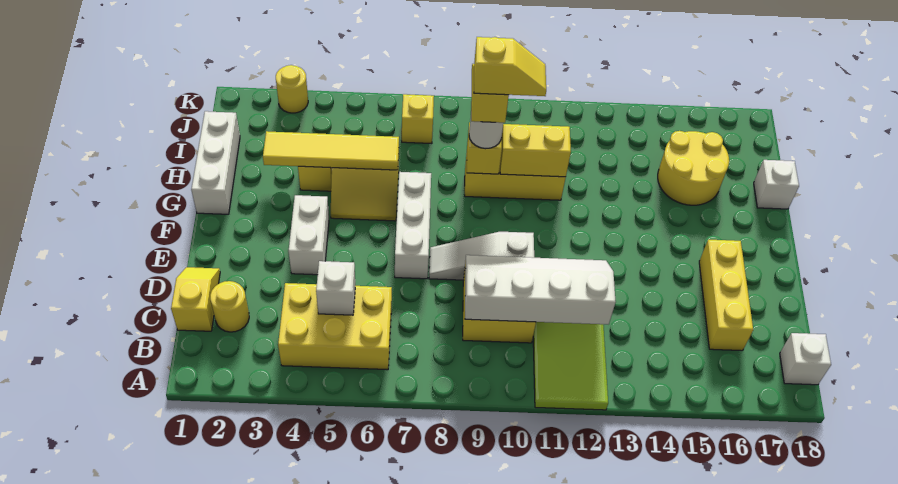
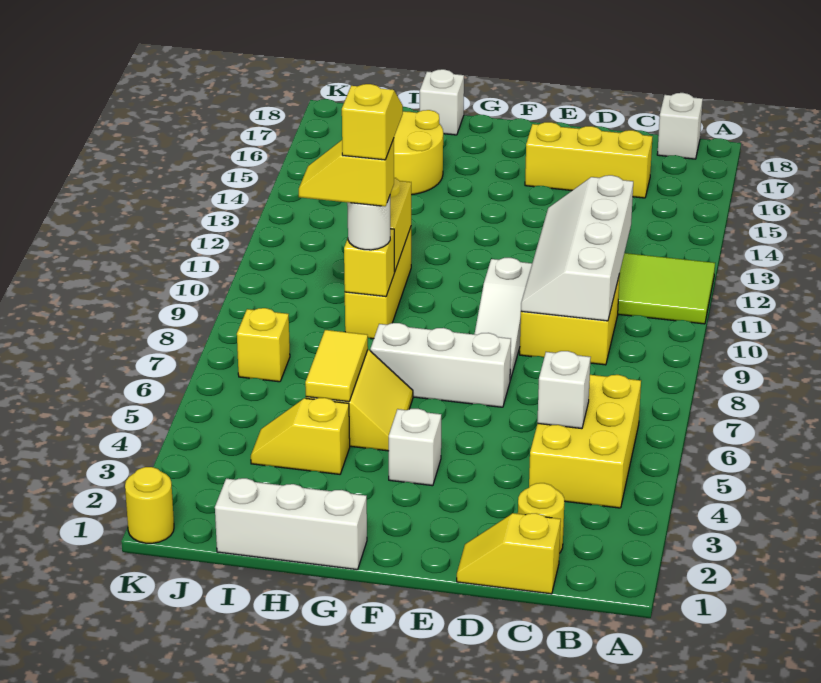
white brick E4:F4 level 1 -> white brick F4 level 1
yellow tile H3:H6 level 2 -> yellow tile H5:H6 level 2
yellow round brick K3 level 1 -> yellow round brick K1 level 1

